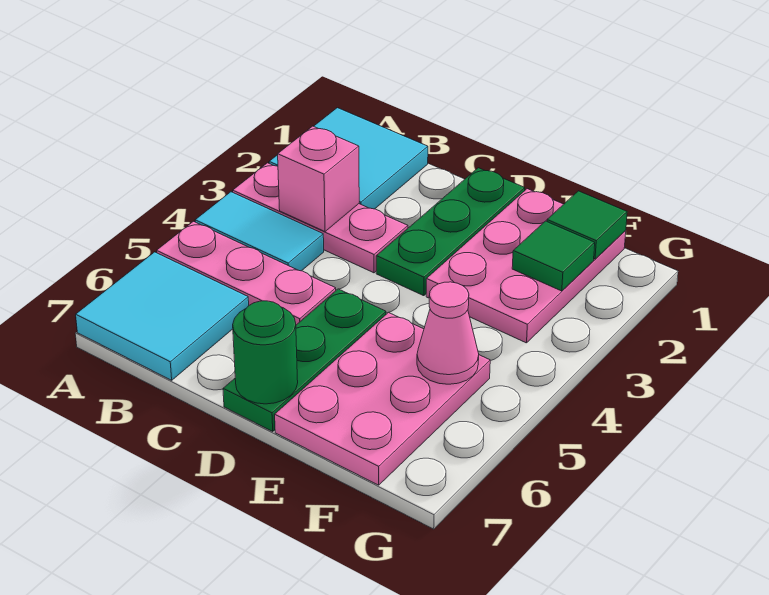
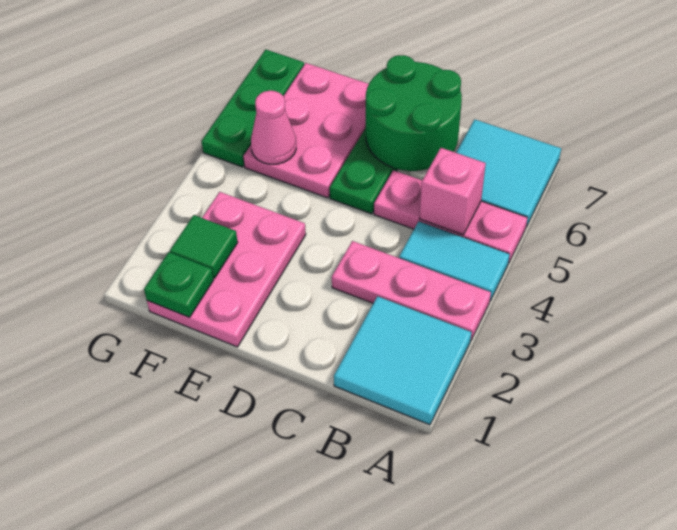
pink brick B3 level 2 -> pink brick B5 level 2
green plate D1:D3 level 1 -> green plate G5:G7 level 1
green round brick D7 level 2 -> green round brick C6:D7 level 2
green tile F1 level 2 -> green plate F1 level 2

